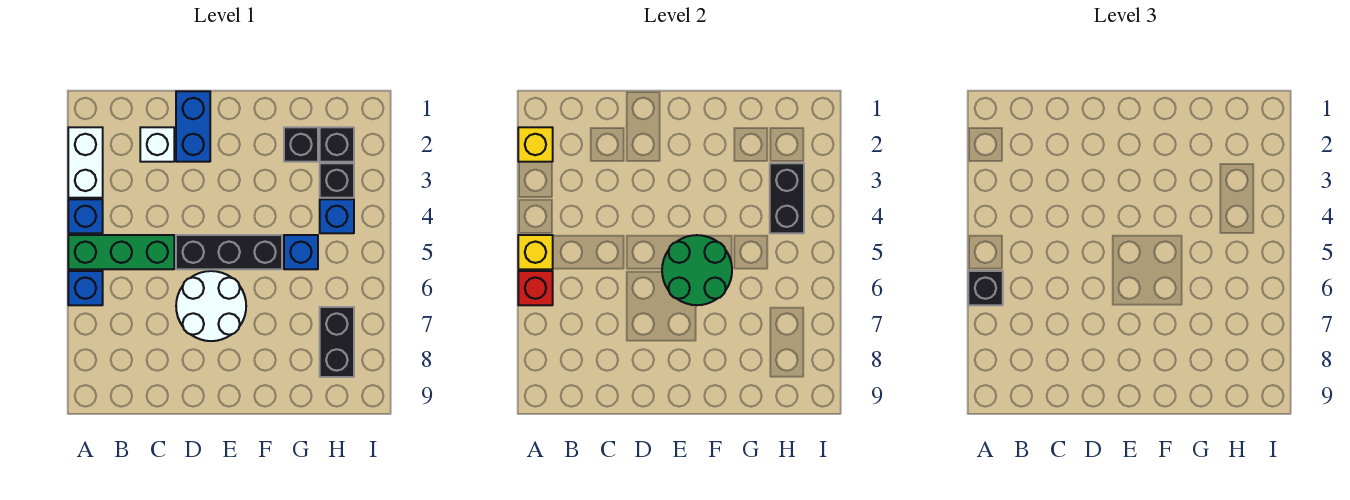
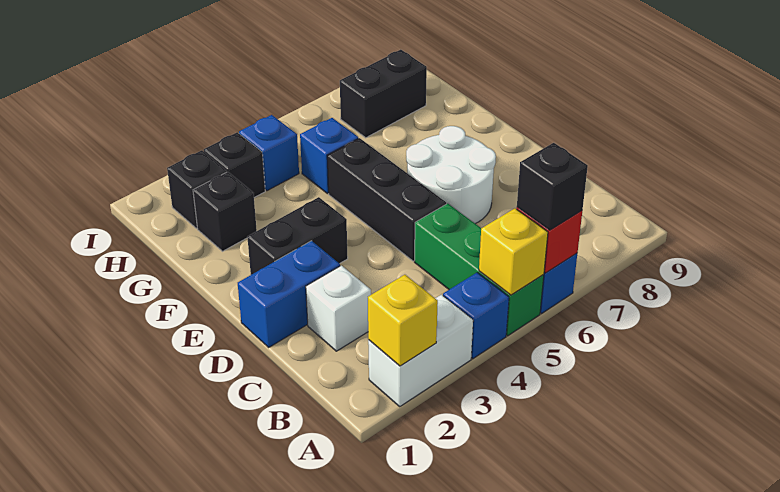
green round brick E5:F6 level 2 -> none
black brick H3:H4 level 2 -> black brick E2:E3 level 1

